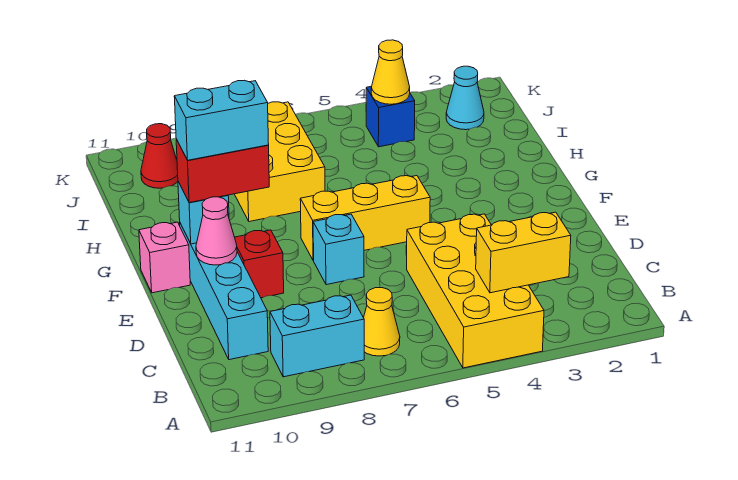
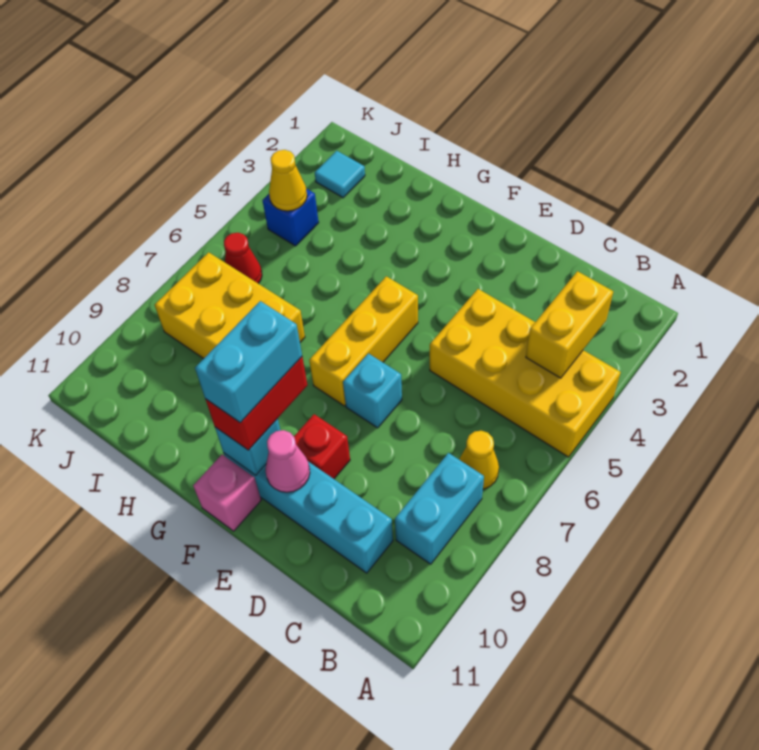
cyan cone J2 level 1 -> cyan tile J2 level 1
red cone J10 level 1 -> red cone J6 level 1

